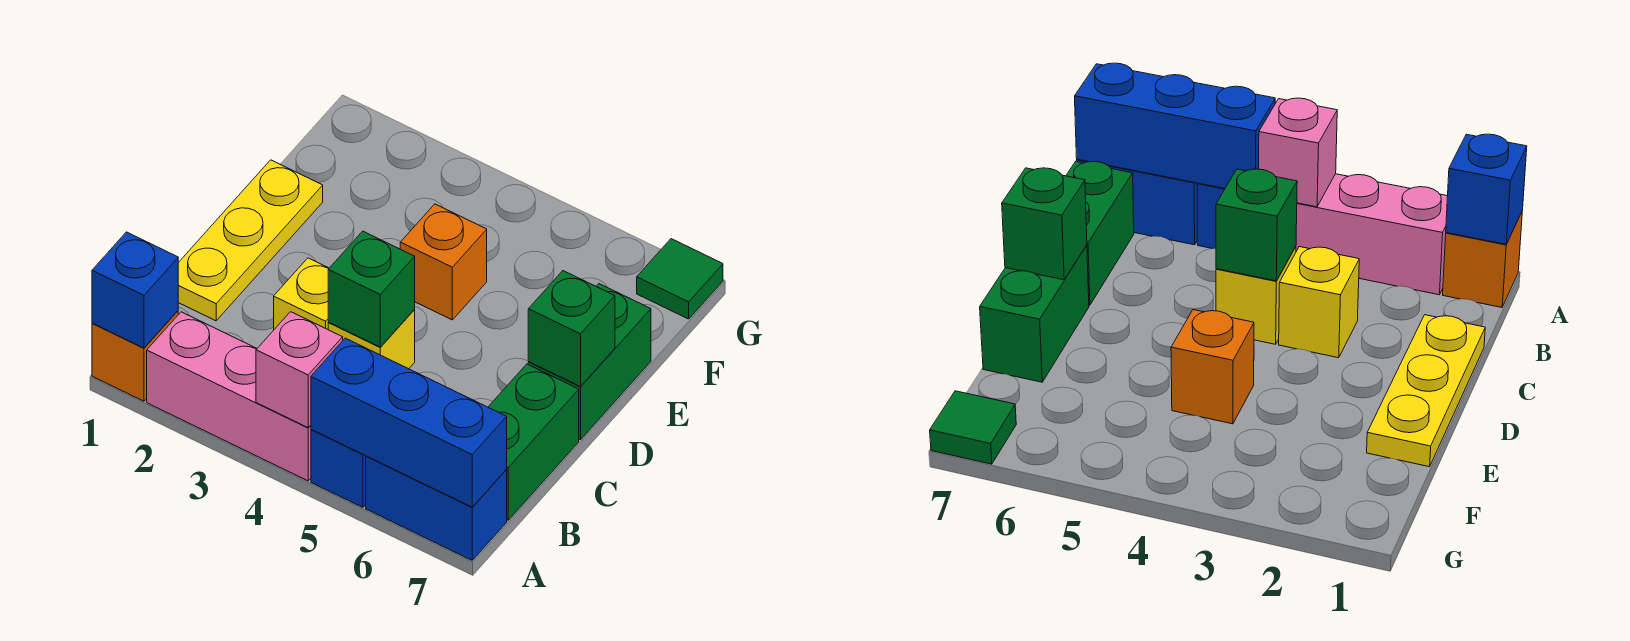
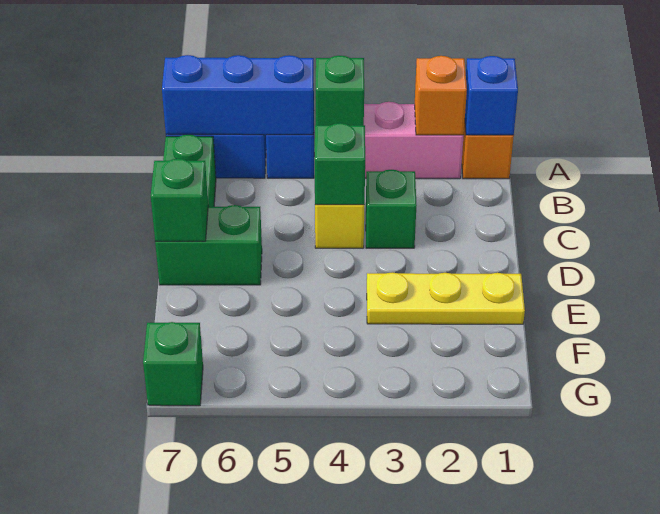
pink brick A4 level 2 -> green brick A4 level 2
yellow plate C1:E1 level 1 -> yellow plate E1:E3 level 1
yellow brick C3 level 1 -> green brick C3 level 1
green brick D7:E7 level 1 -> green brick D6:D7 level 1
orange brick E4 level 1 -> orange brick A2 level 2
green tile G7 level 1 -> green brick G7 level 1

